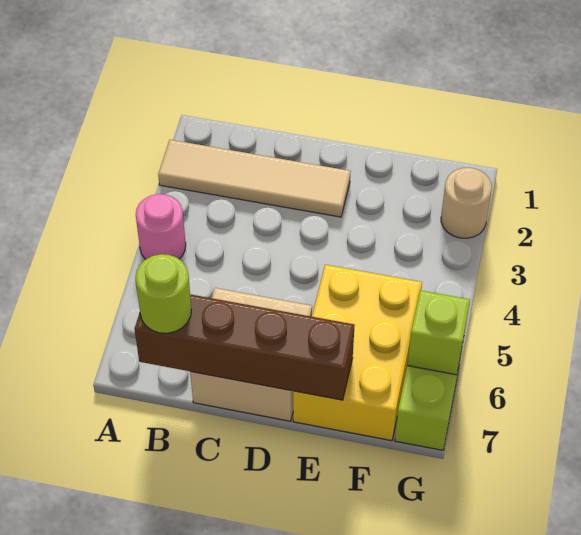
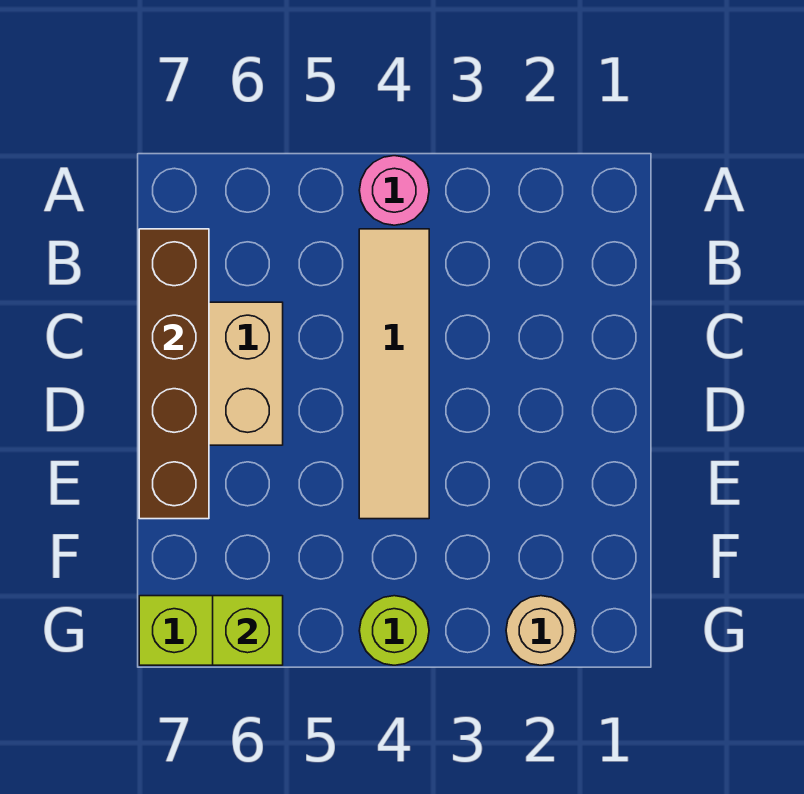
tan tile A2:D2 level 1 -> tan tile B4:E4 level 1
lime round brick B7 level 3 -> lime round brick G4 level 1
yellow brick E5:F7 level 1 -> none

